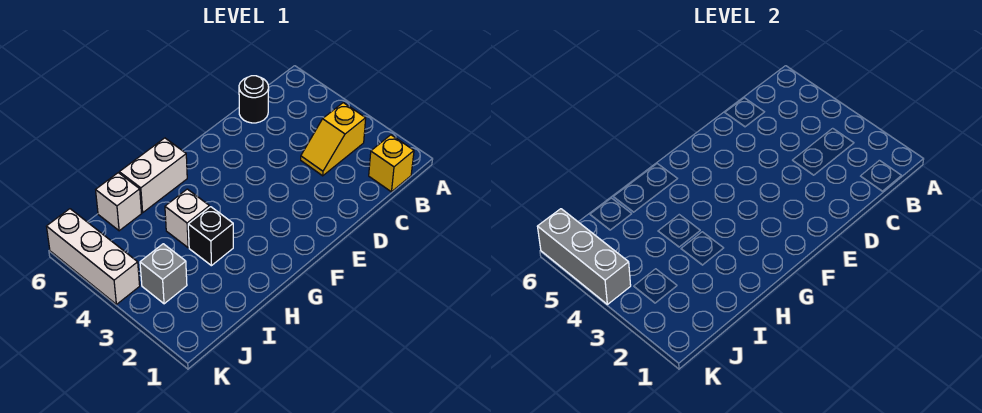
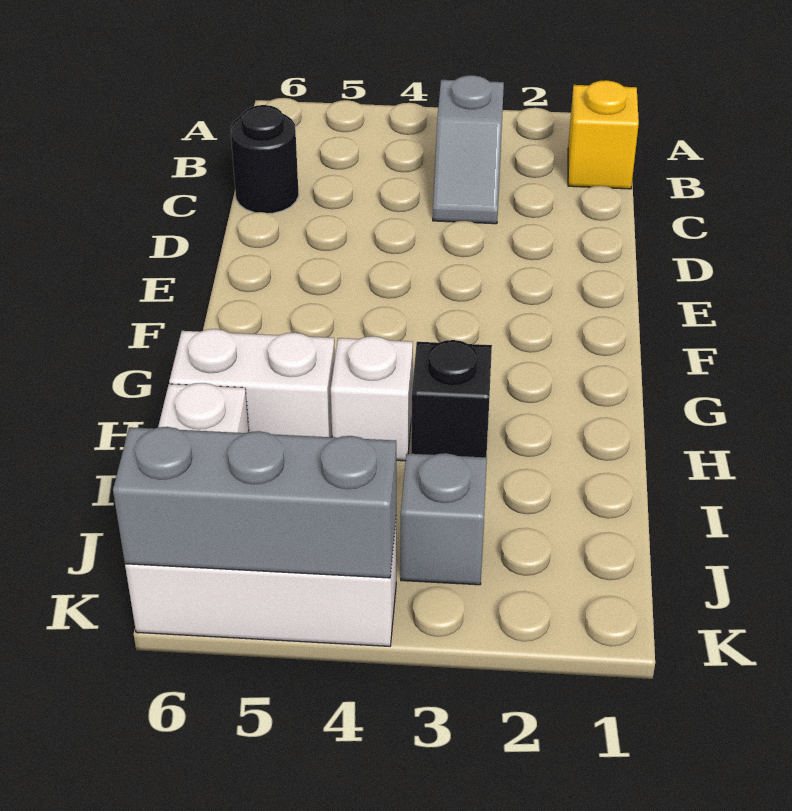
yellow slope B3:C3 level 1 top B -> grey slope B3:C3 level 1 top B
white brick G6:H6 level 1 -> white brick H5:H6 level 1

